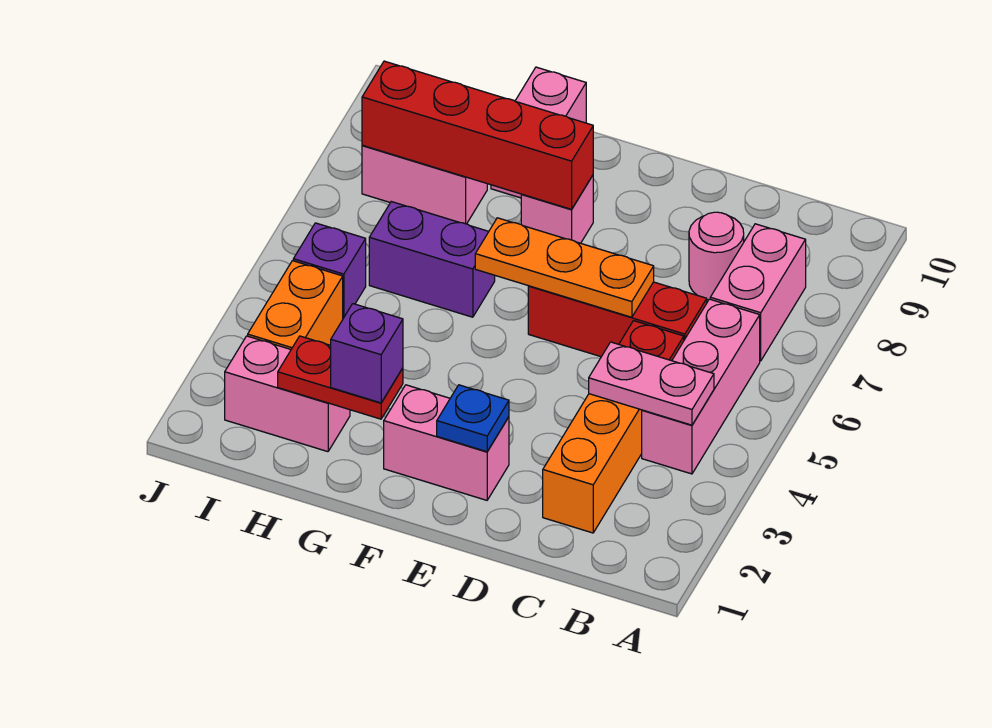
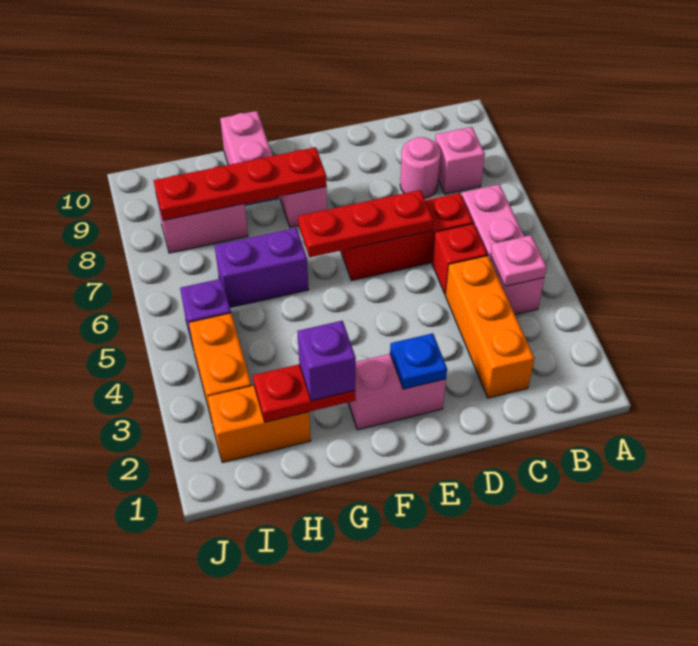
pink plate B4:C4 level 2 -> pink plate B4 level 2
pink brick B7:B8 level 1 -> pink brick B8 level 1
orange plate D6:F6 level 2 -> red plate D6:F6 level 2
red brick F8:I8 level 2 -> red plate F8:I8 level 2
pink brick H2:I2 level 1 -> orange brick H2:I2 level 1

